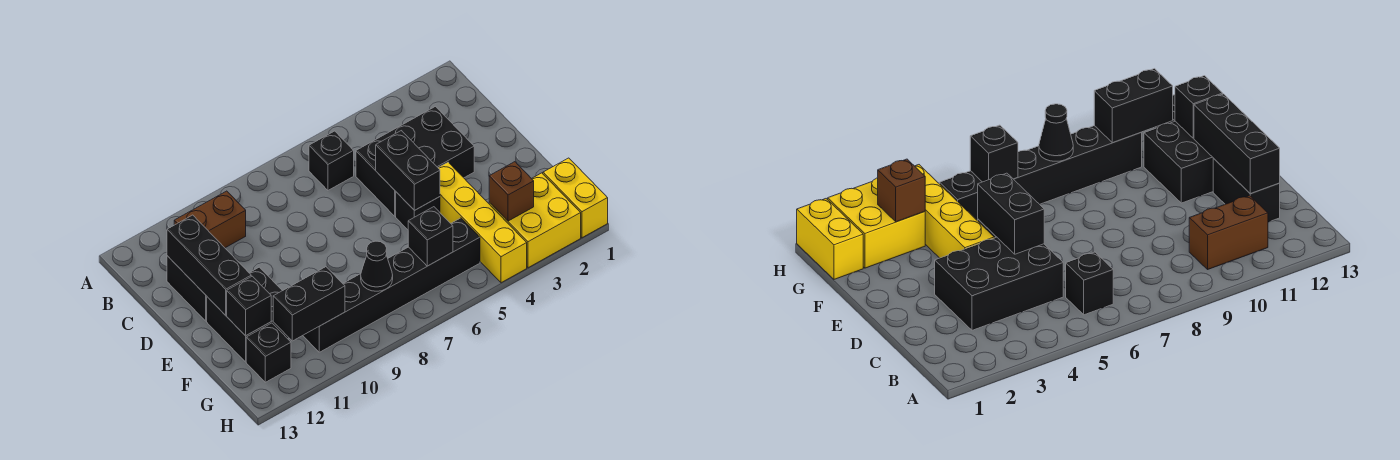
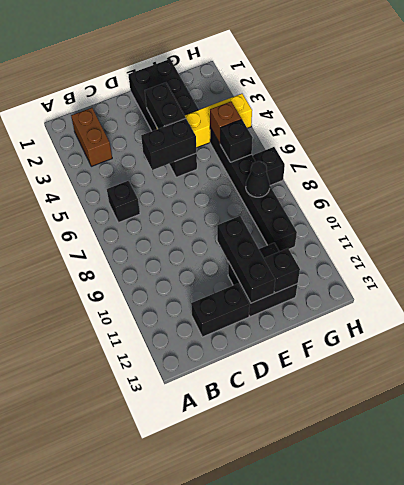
brown brick B10:B11 level 1 -> brown brick B2:B3 level 1
black brick C3:D5 level 1 -> black brick E1:F3 level 1
black brick C12:E12 level 2 -> black brick E10:E12 level 2
yellow brick G1:H1 level 1 -> none
yellow brick G2:H3 level 1 -> none
brown brick G3 level 2 -> brown brick G5 level 2
black brick G10:G11 level 2 -> black brick E3:E4 level 2
black brick G12 level 1 -> black brick H7 level 1

